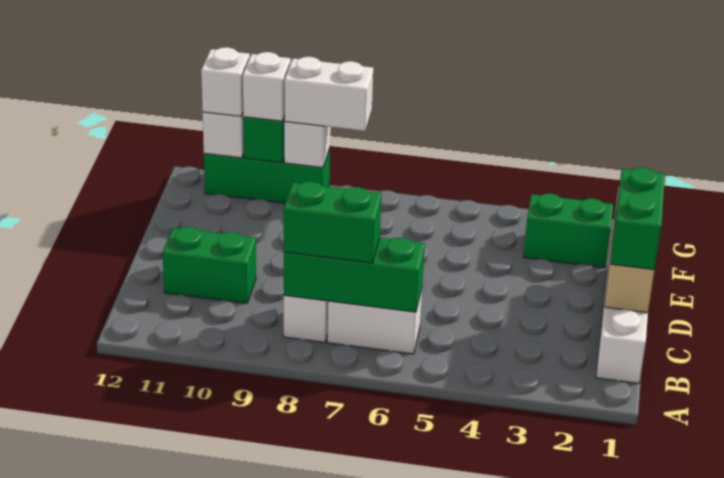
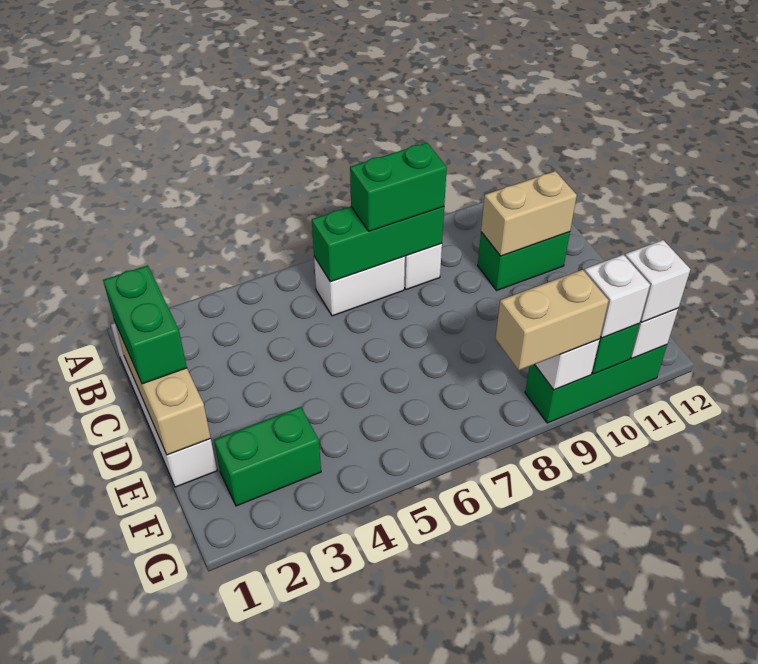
none -> tan brick C10:C11 level 2
white brick G8:G9 level 3 -> tan brick G8:G9 level 3

